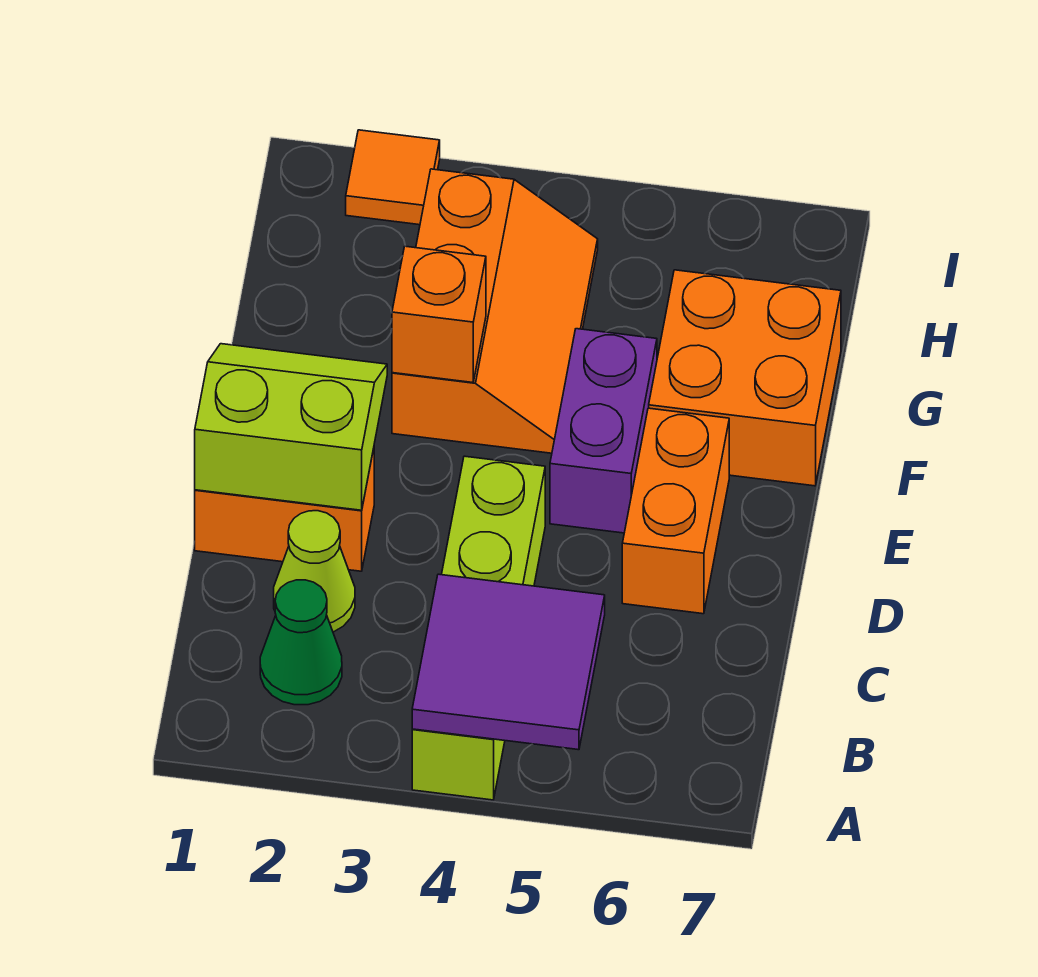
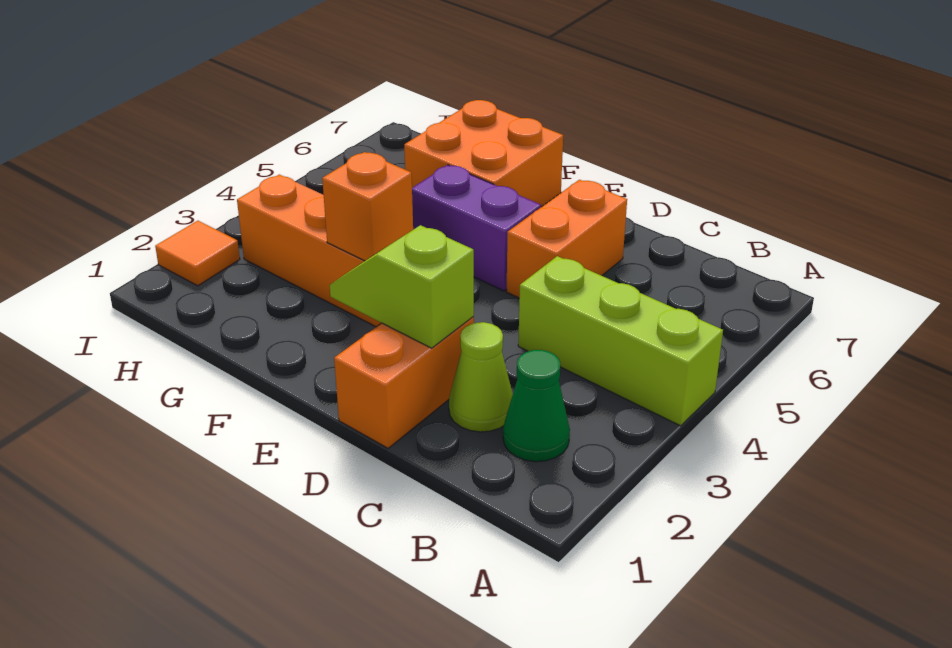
lime brick A4:D4 level 1 -> lime brick A4:C4 level 1
purple tile A4:B5 level 2 -> none
lime slope D1:E2 level 2 top D -> lime slope D2:E2 level 2 top D
orange brick D6:E6 level 1 -> orange brick D5:D6 level 1

